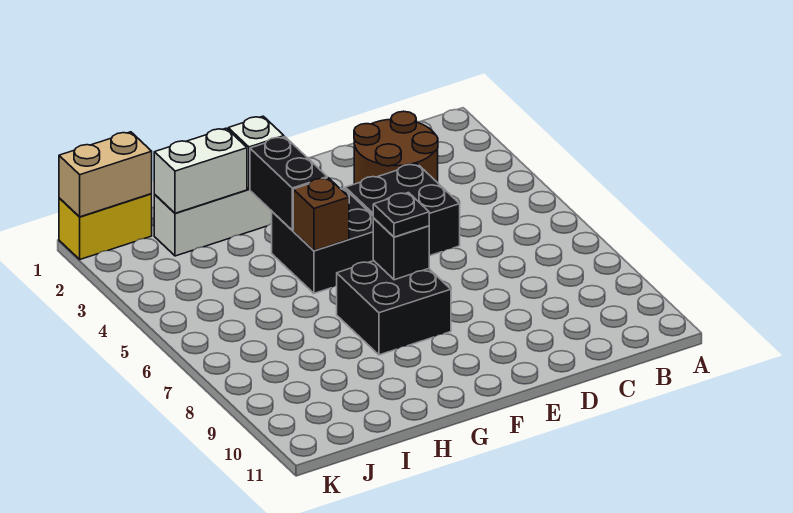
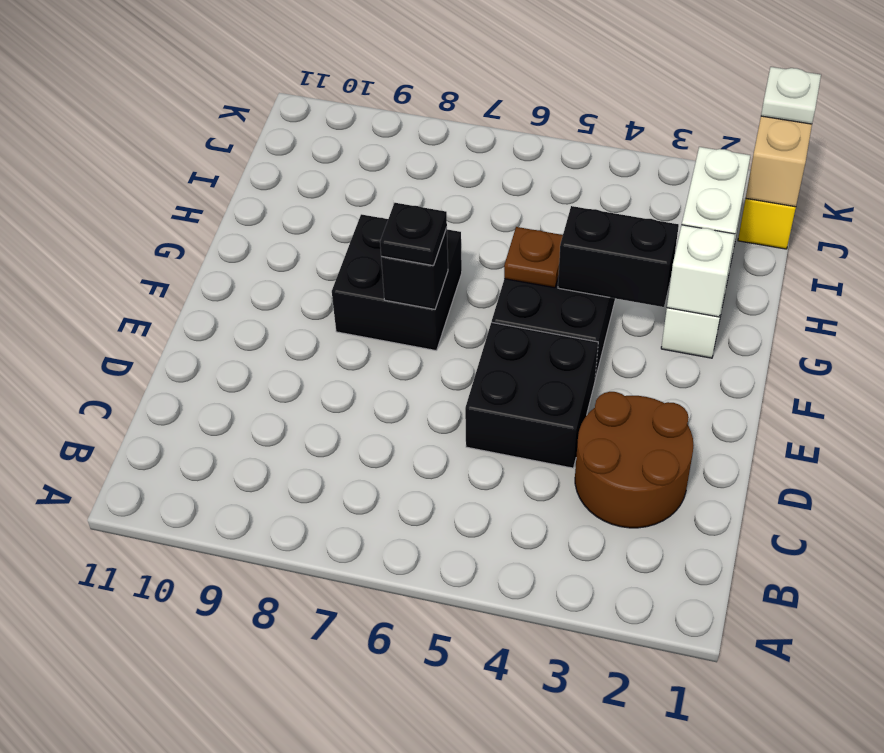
brown brick G5 level 2 -> brown plate G5 level 2
none -> white plate K1 level 3

